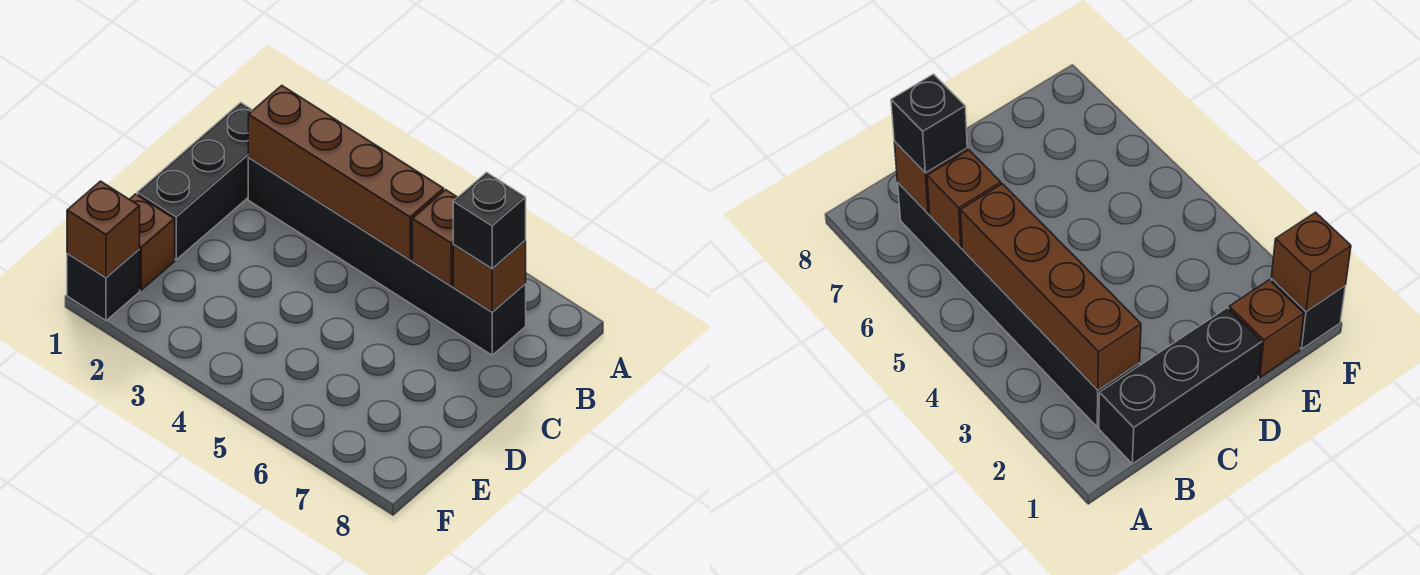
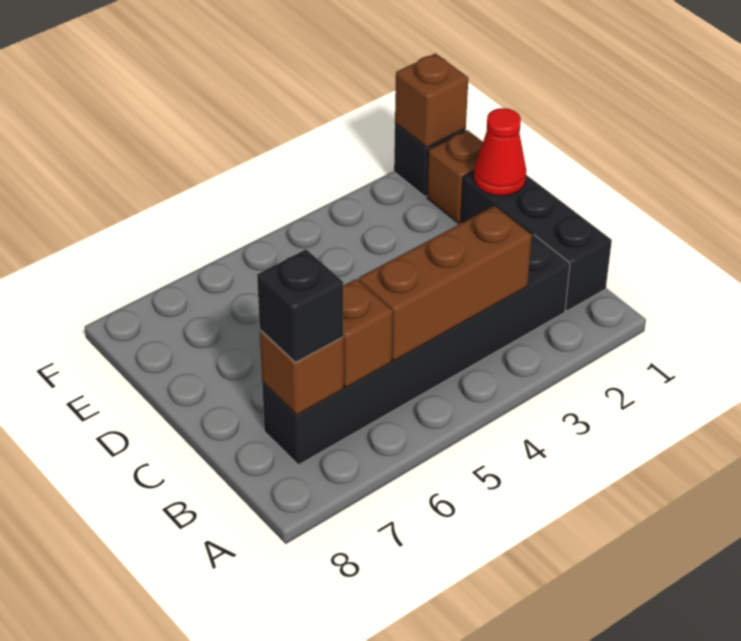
brown brick B2:B5 level 2 -> brown brick B3:B5 level 2
none -> red cone D1 level 2

